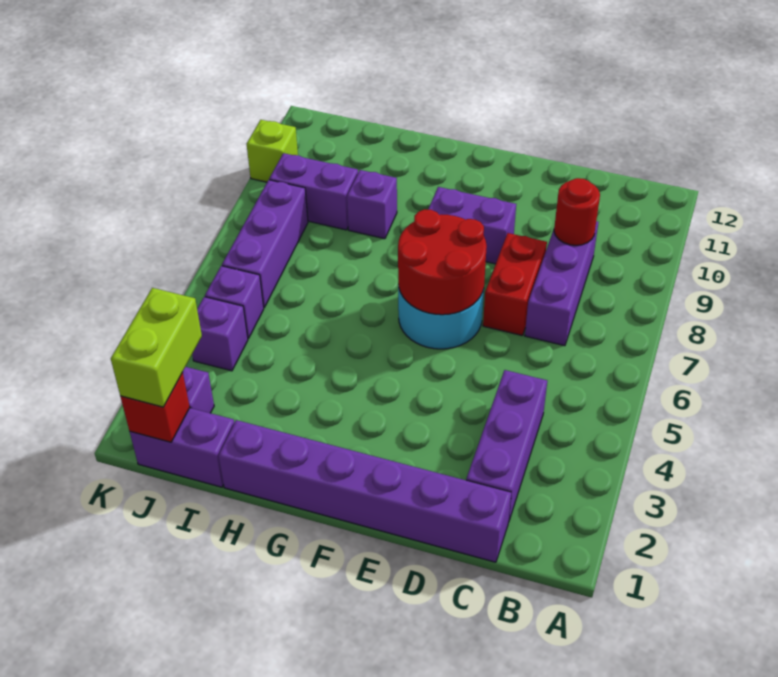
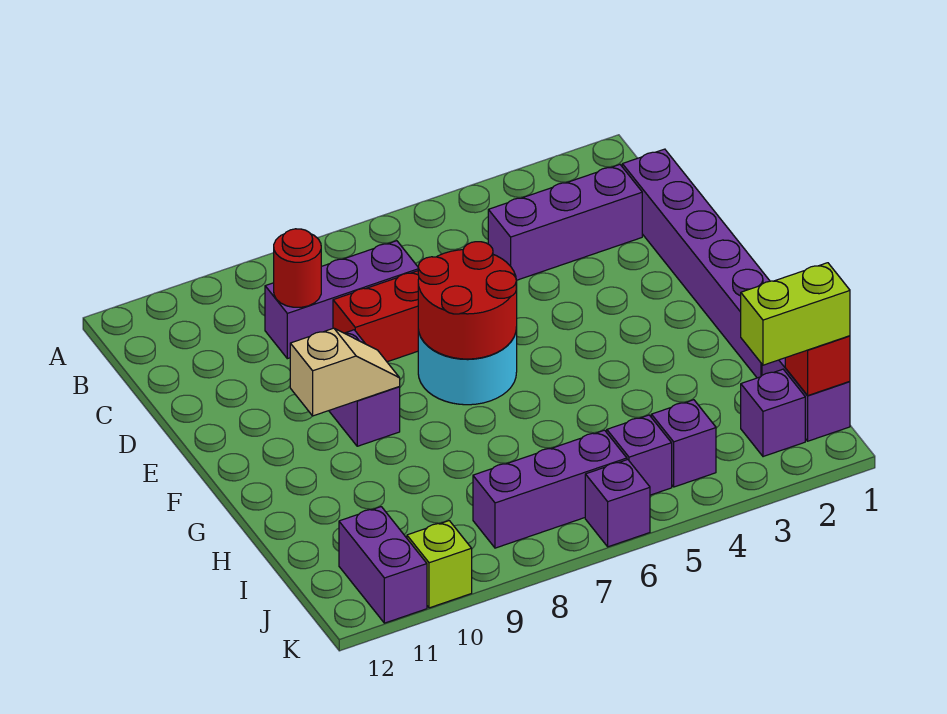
none -> tan slope F9:F10 level 2 top 10
purple brick H9 level 1 -> purple brick K6 level 1
purple brick I9:J9 level 1 -> purple brick J11:K11 level 1

